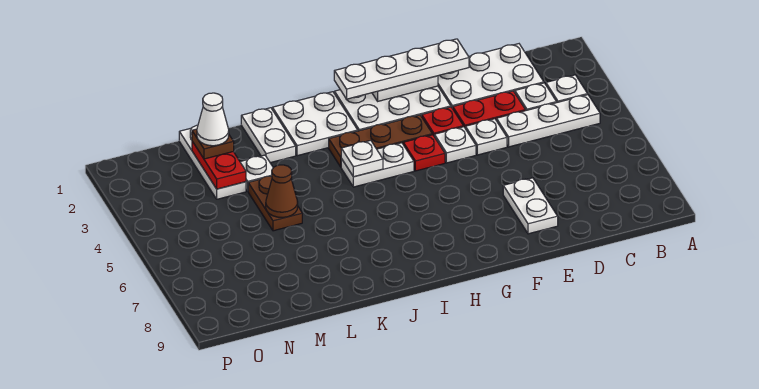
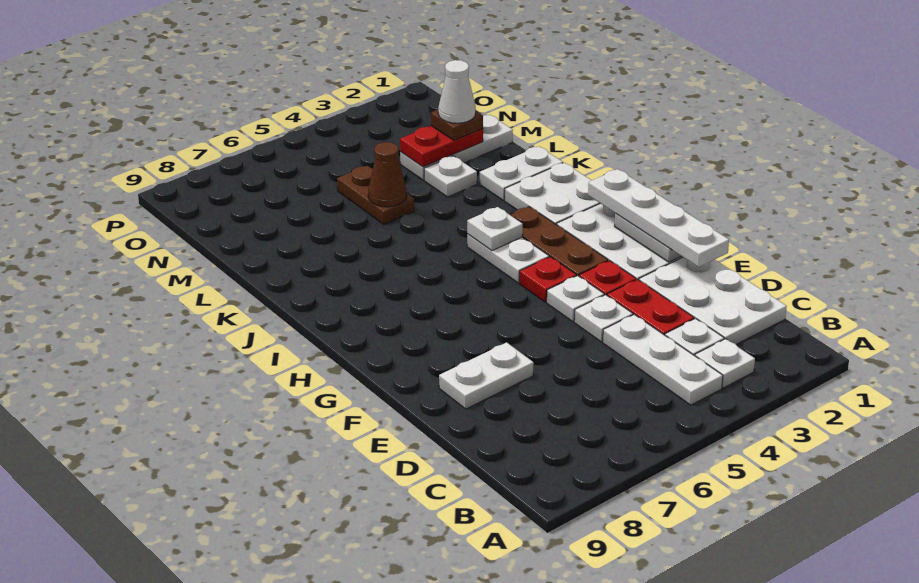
brown plate L4:L5 level 1 -> brown plate L5:M5 level 1

